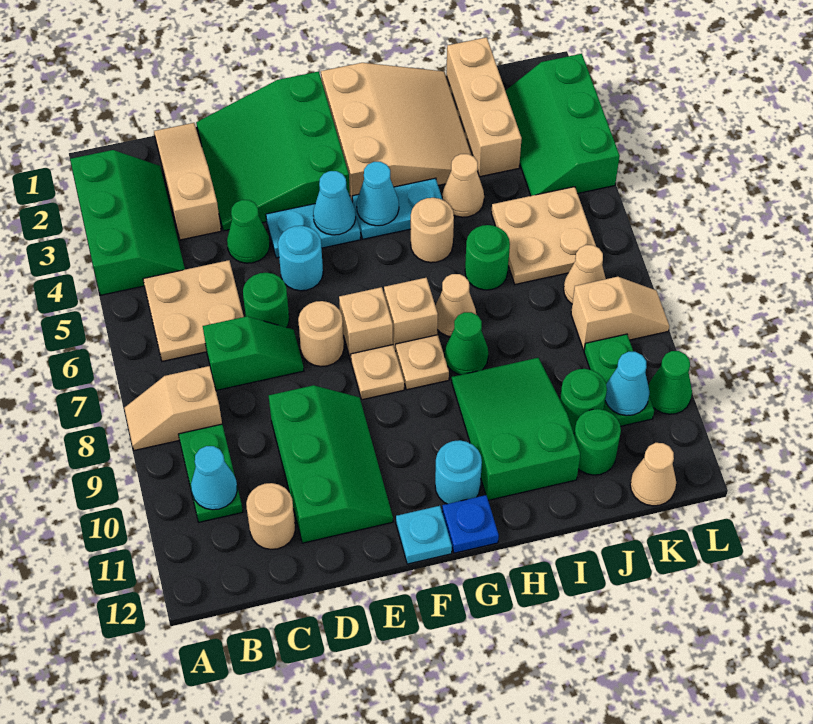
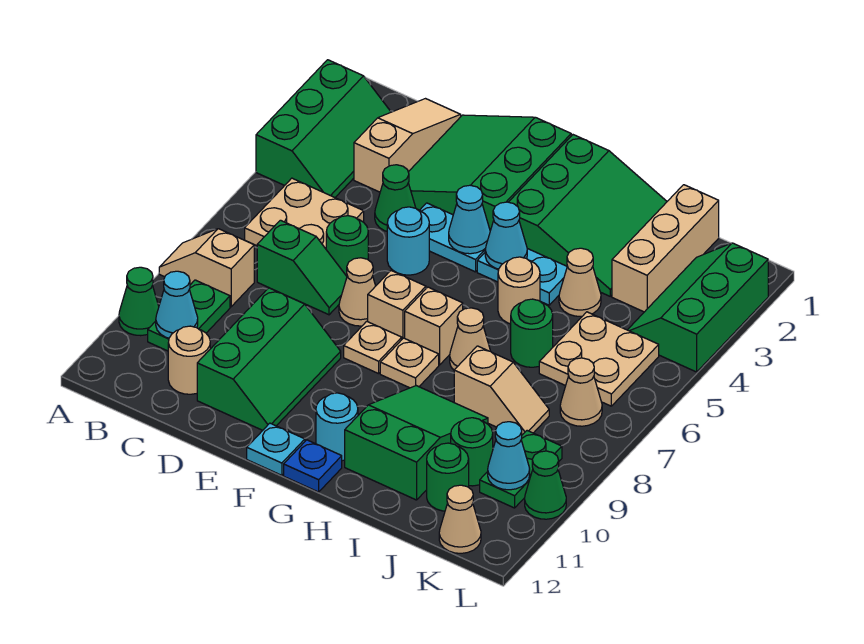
tan round brick E7 level 1 -> tan cone E7 level 1
tan slope G1:I3 level 1 top G -> green slope G1:I3 level 1 top G
green cone H8 level 1 -> green cone A10 level 1
tan slope K8:L8 level 1 top K -> tan slope I8:J8 level 1 top I

